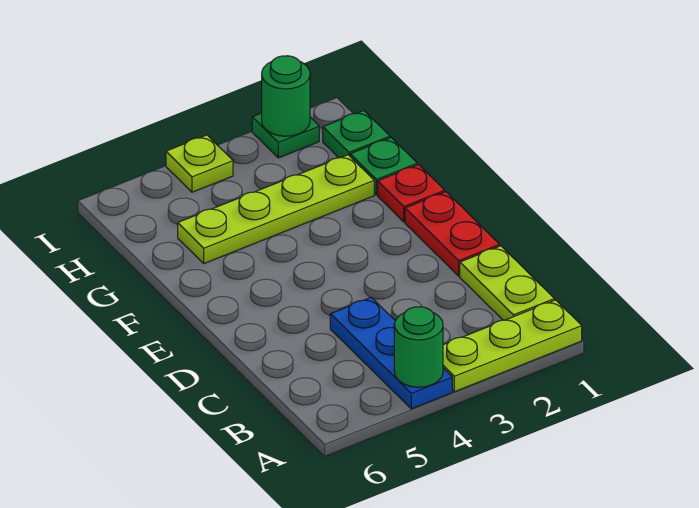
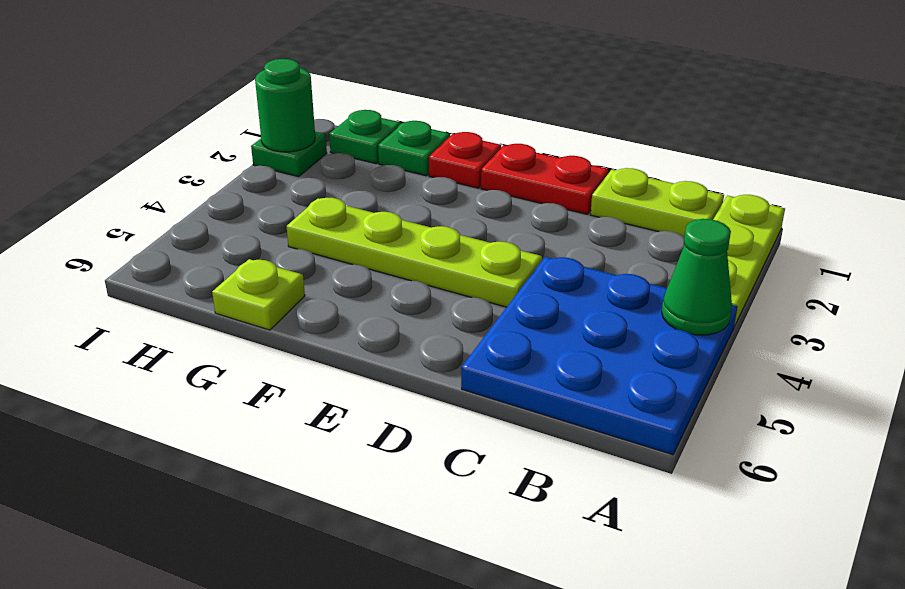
blue plate A4:C4 level 1 -> blue plate A4:C6 level 1
green round brick A4 level 2 -> green cone A4 level 2
lime plate G2:G5 level 1 -> lime plate D4:G4 level 1
lime plate I4 level 1 -> lime plate G6 level 1

